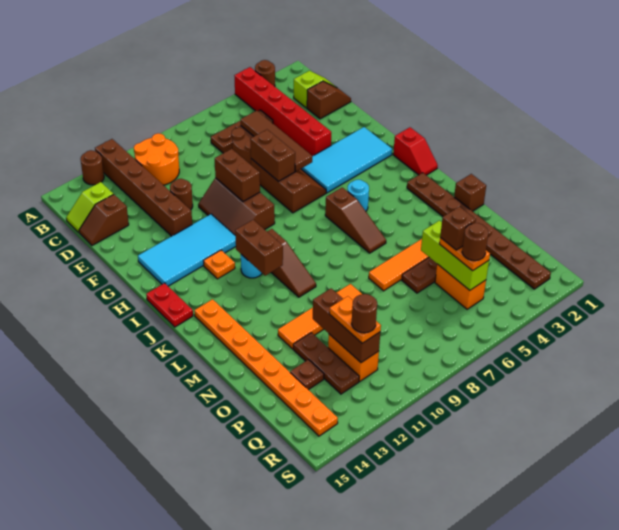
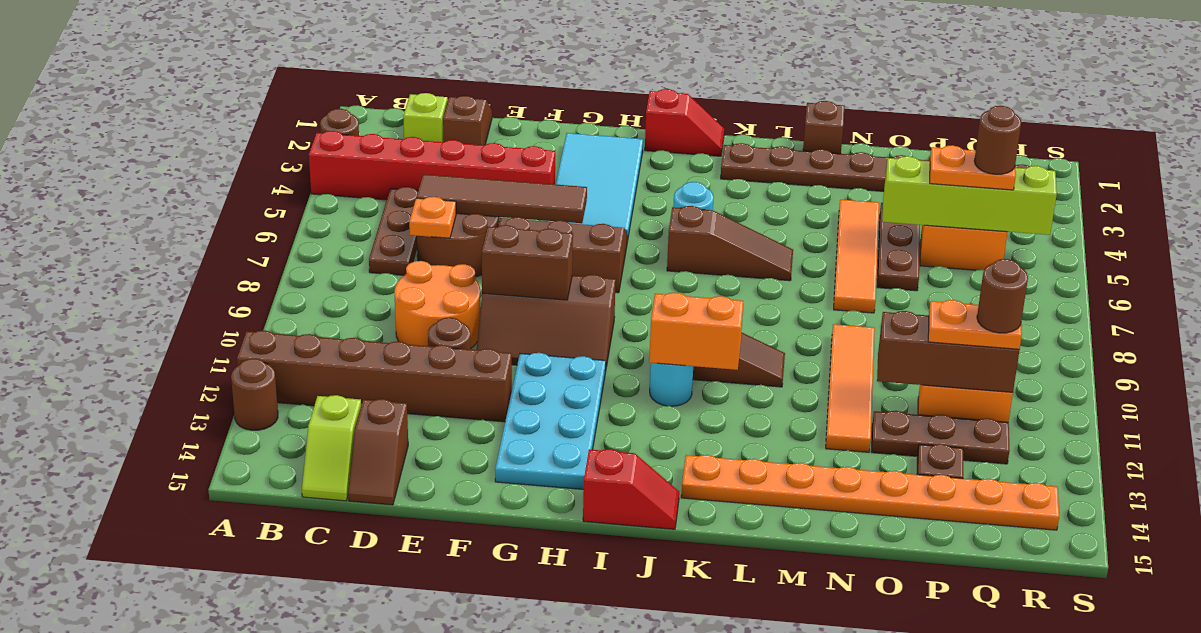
orange round brick B10:C11 level 1 -> orange round brick D9:E10 level 1
brown brick F7:G7 level 2 -> none
cyan tile G11:H14 level 1 -> cyan plate G11:H14 level 1
orange plate I12 level 1 -> orange plate D7 level 2
red plate I15:J15 level 1 -> red slope I15:J15 level 1 top I
brown brick J11:K11 level 2 -> orange brick J11:K11 level 2
lime brick O5:Q5 level 2 -> lime brick O5:R5 level 2
brown brick P5 level 4 -> none

